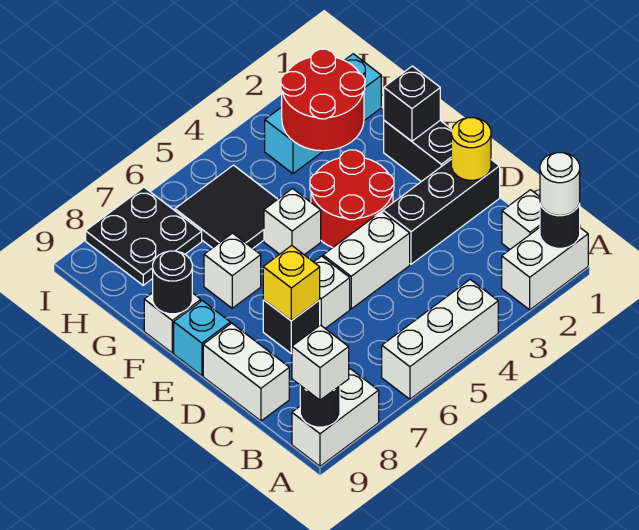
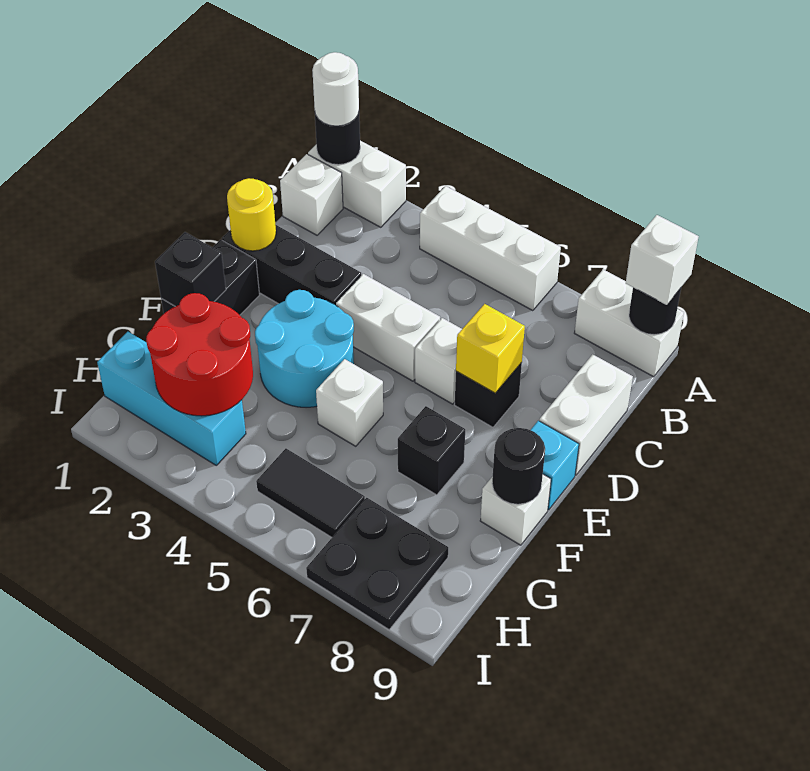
red round brick E3:F4 level 1 -> cyan round brick E3:F4 level 1
white brick F7 level 1 -> black brick F7 level 1
black tile G5:H6 level 1 -> black tile H5:H6 level 1

